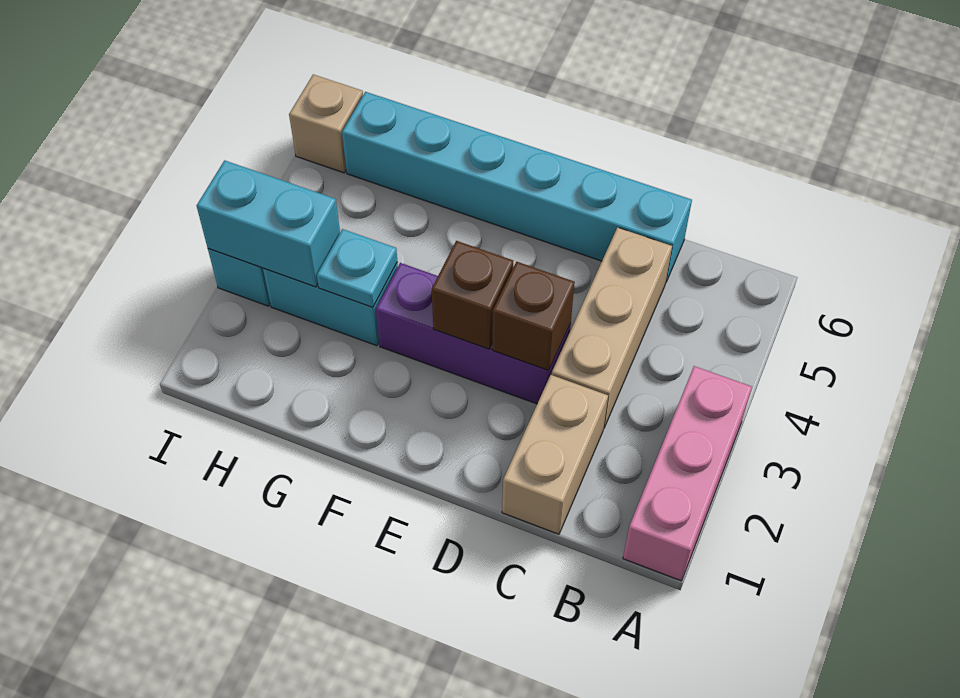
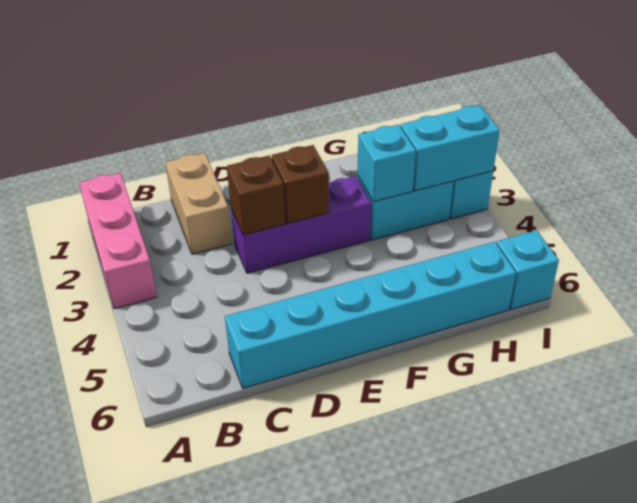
tan brick C3:C5 level 1 -> none
cyan plate G3 level 2 -> cyan brick G3 level 2
tan brick I6 level 1 -> cyan brick I6 level 1

